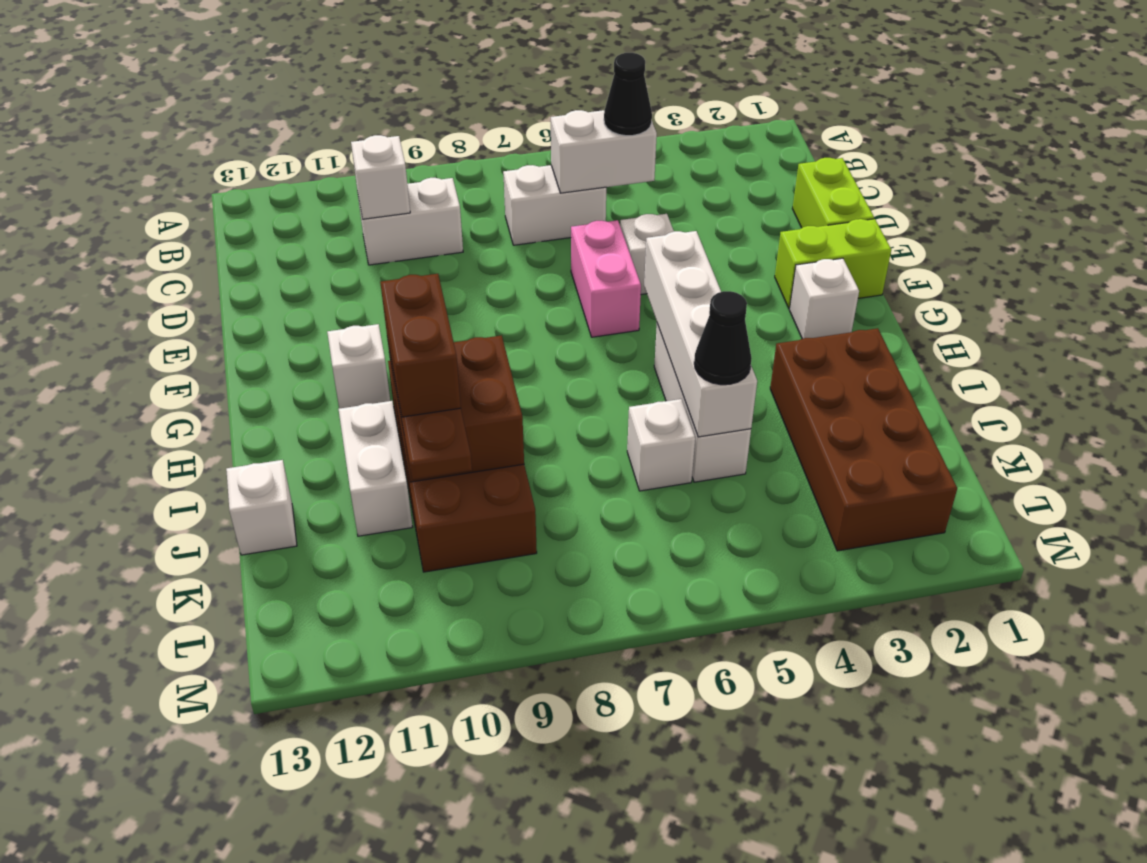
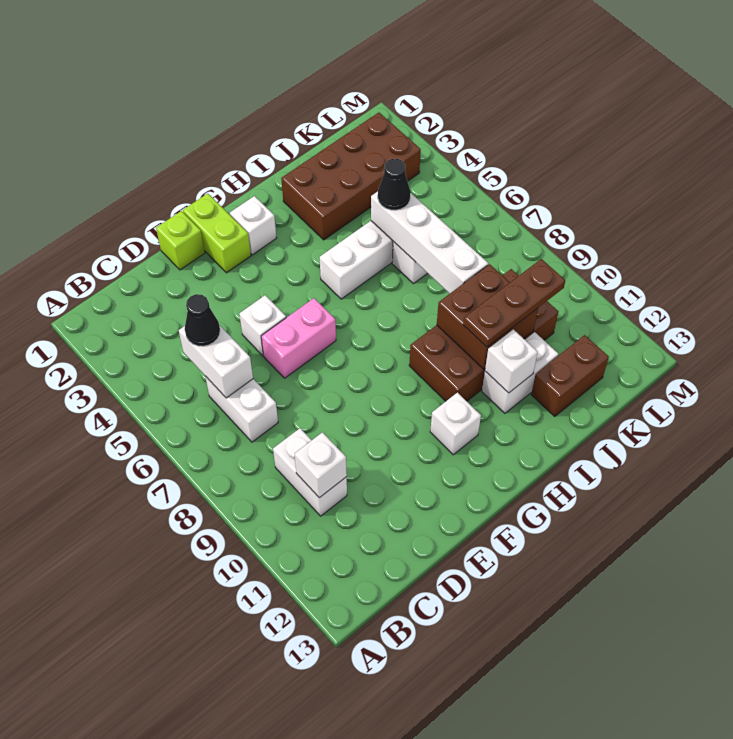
lime brick D1:E1 level 1 -> lime brick E1 level 1
white brick G5:J5 level 2 -> white brick J5:J8 level 2
brown brick I10:J10 level 4 -> brown brick J12:K12 level 1
white brick J13 level 1 -> white brick I11 level 2

